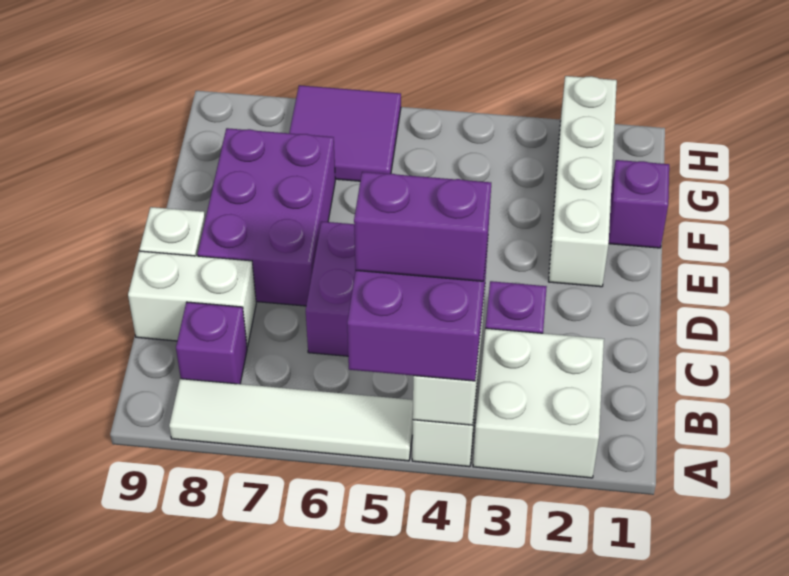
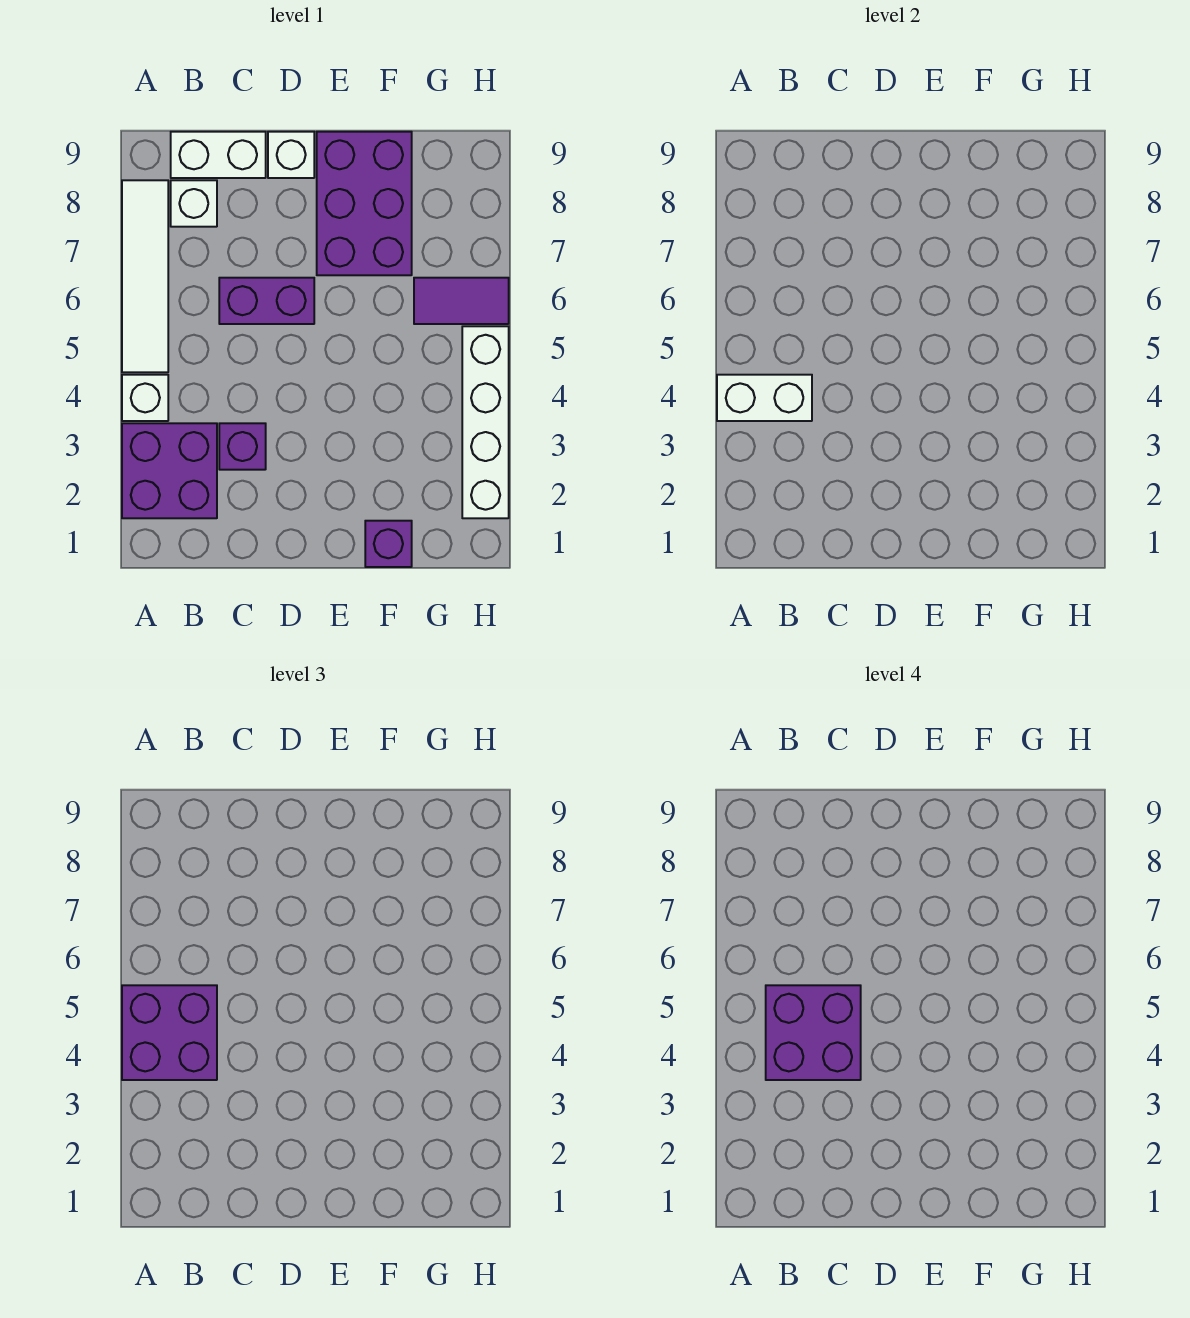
white brick A2:B3 level 1 -> purple brick A2:B3 level 1
purple brick B4:B5 level 4 -> purple brick B4:C5 level 4
purple brick B8 level 1 -> white brick B8 level 1
white brick C8:C9 level 1 -> white brick B9:C9 level 1
purple brick D7:F8 level 1 -> purple brick E7:F9 level 1
white brick E2:H2 level 1 -> white brick H2:H5 level 1
purple tile G6:H7 level 1 -> purple tile G6:H6 level 1

